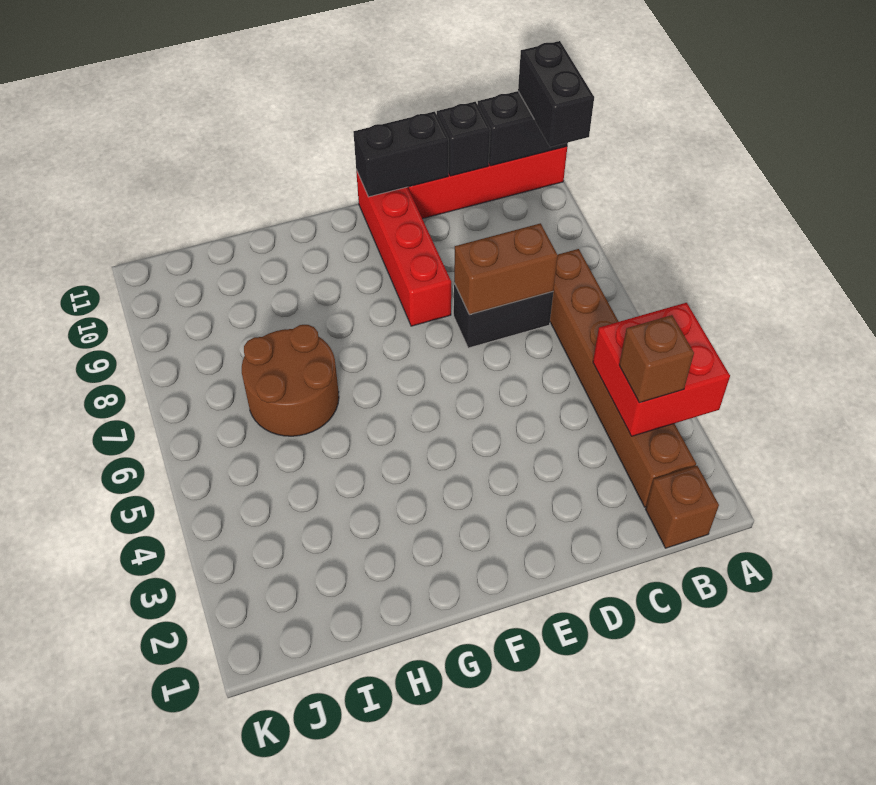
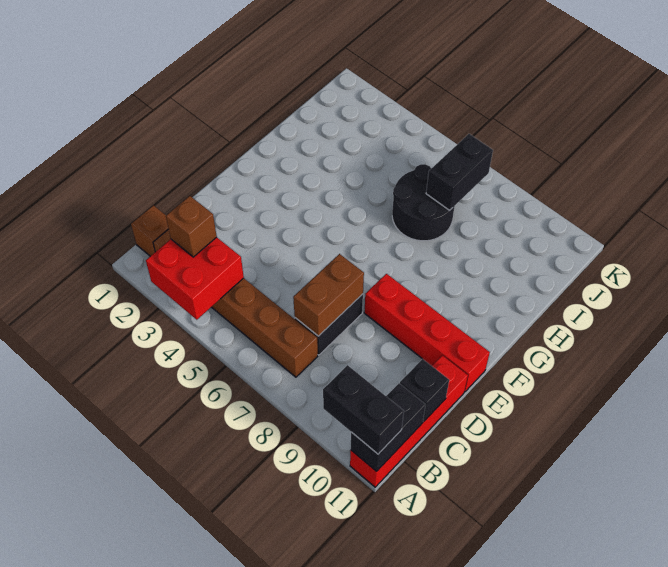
black brick D11:E11 level 2 -> black brick I7:J7 level 2
brown round brick H6:I7 level 1 -> black round brick H6:I7 level 1

